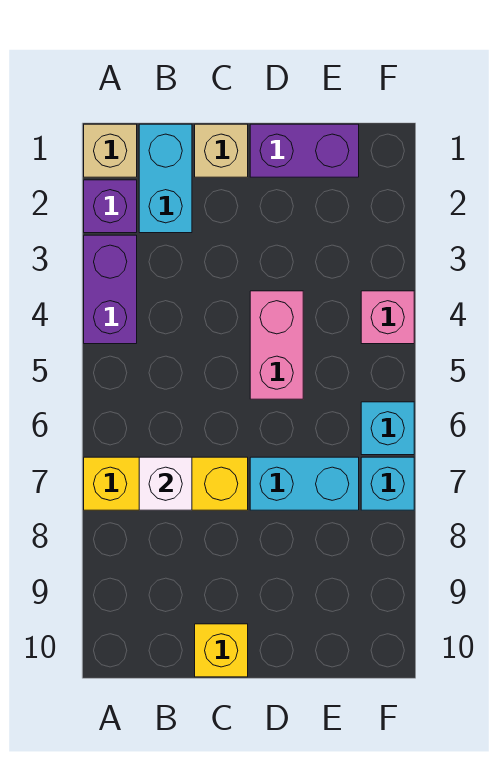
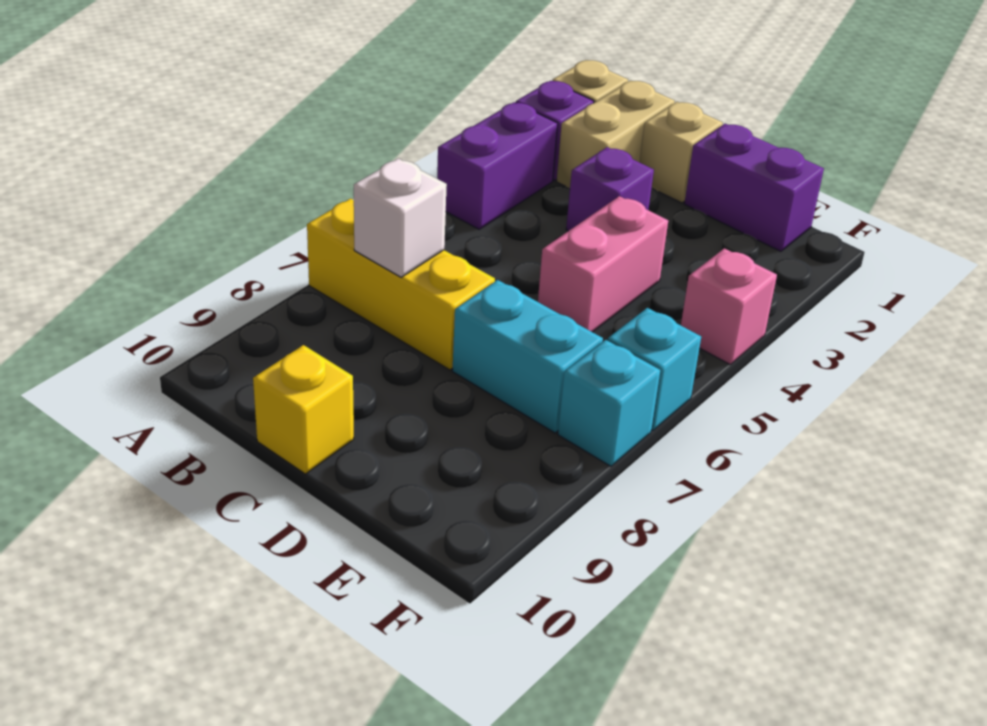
cyan brick B1:B2 level 1 -> tan brick B1:B2 level 1
none -> purple brick C3 level 1

